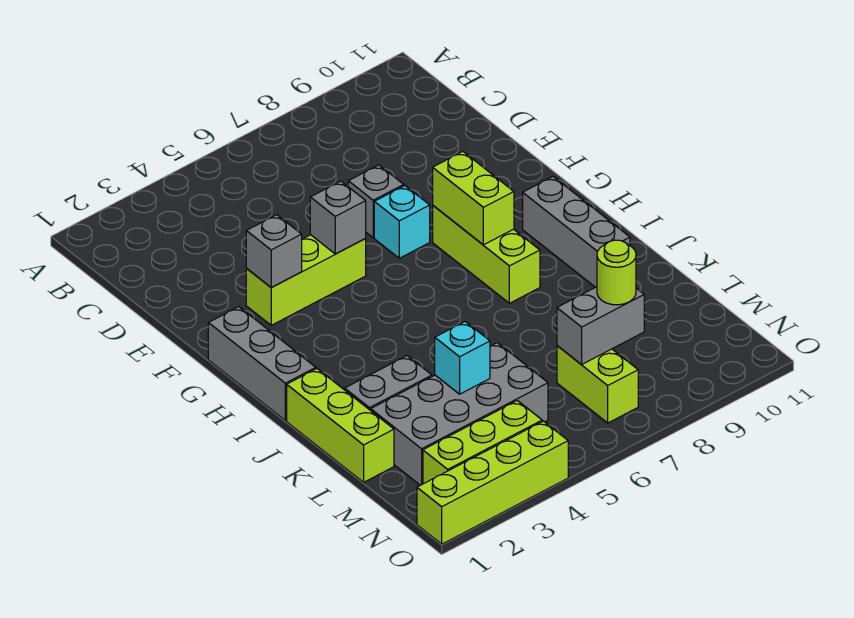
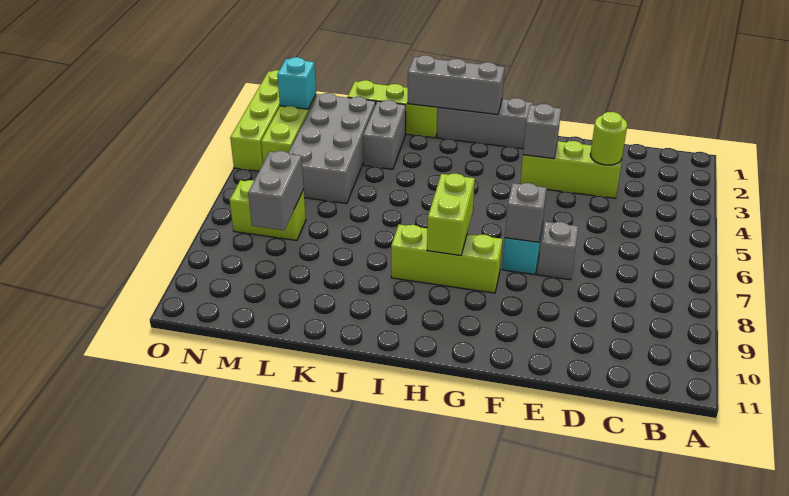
lime brick F3:F5 level 1 -> lime brick D3:F3 level 1
grey brick F5 level 2 -> grey brick F7 level 2
lime brick G8:H8 level 2 -> lime brick H7:H8 level 2
grey brick H10:J10 level 1 -> grey brick H1:J1 level 2
cyan brick L4 level 2 -> cyan brick N2 level 2
lime round brick M8 level 3 -> lime round brick D3 level 2

